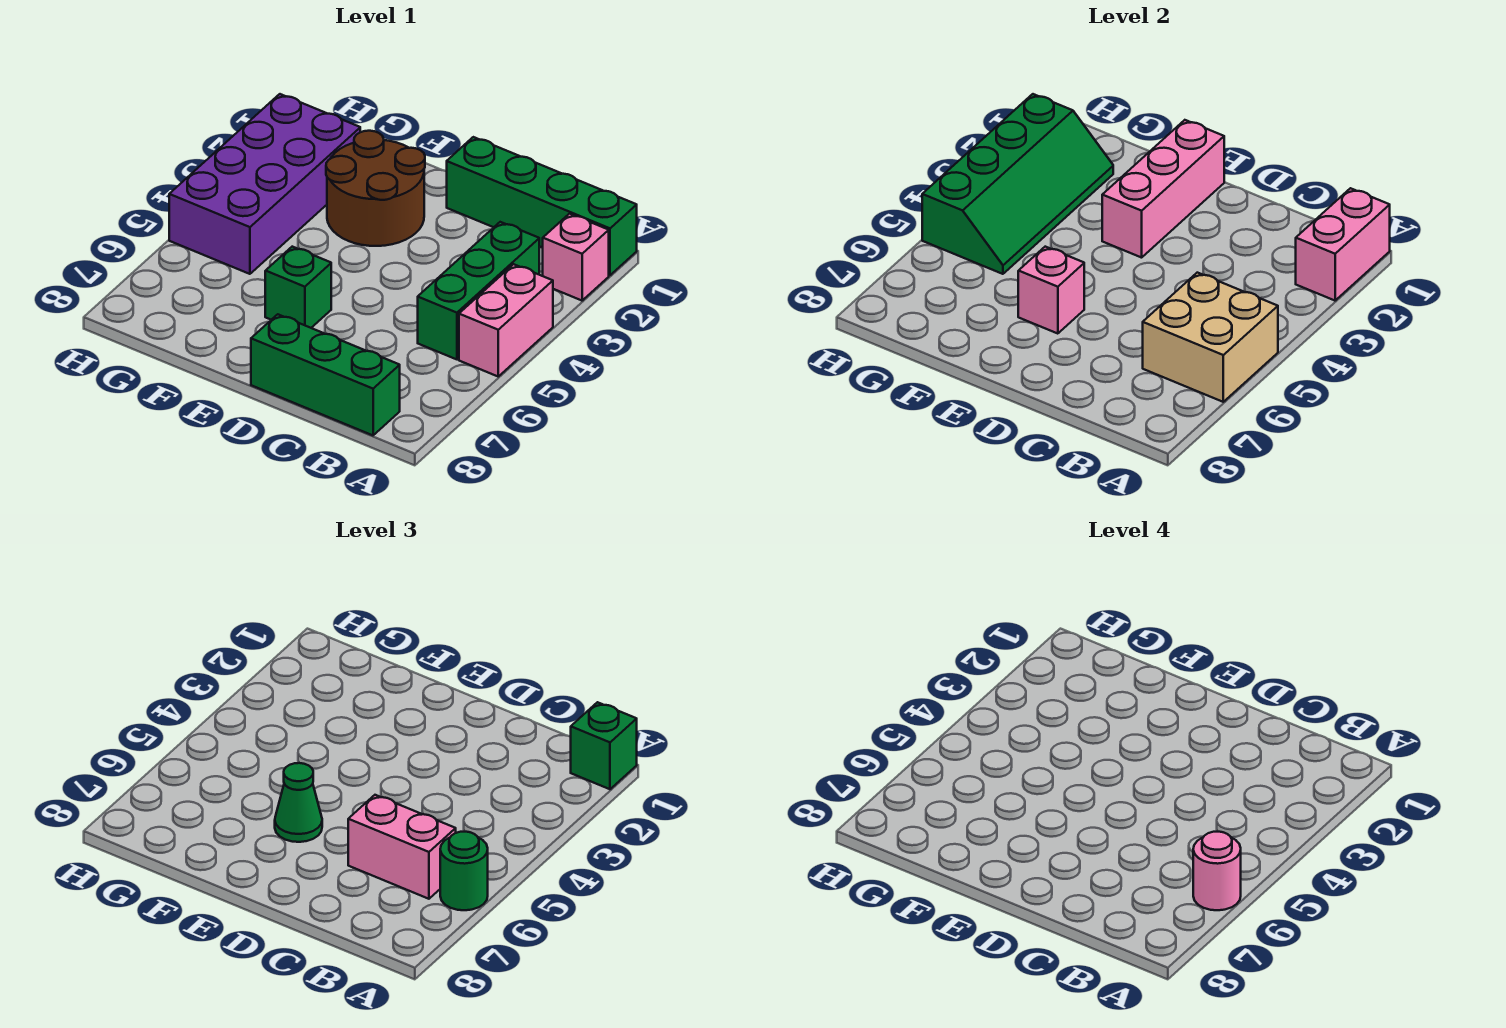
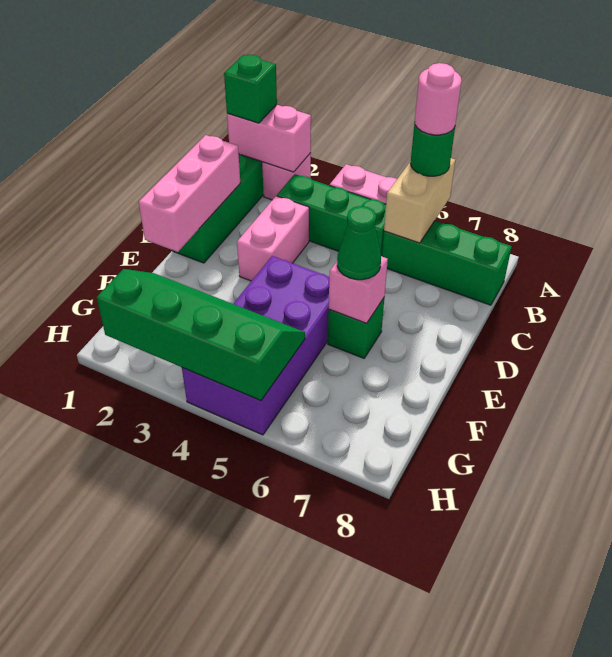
tan brick A5:B6 level 2 -> tan brick A6:B6 level 2
pink brick B6:C6 level 3 -> pink brick C3:D3 level 1
green brick B8:D8 level 1 -> green brick B6:B8 level 1
pink brick E1:E3 level 2 -> pink brick C1:E1 level 2
brown round brick E2:F3 level 1 -> none
purple brick G2:H5 level 1 -> purple brick E4:H5 level 1

